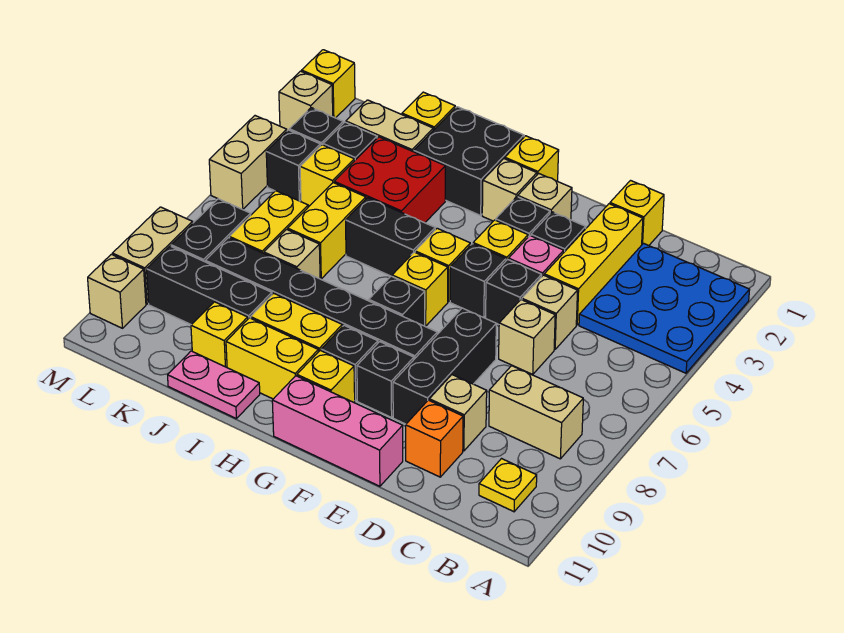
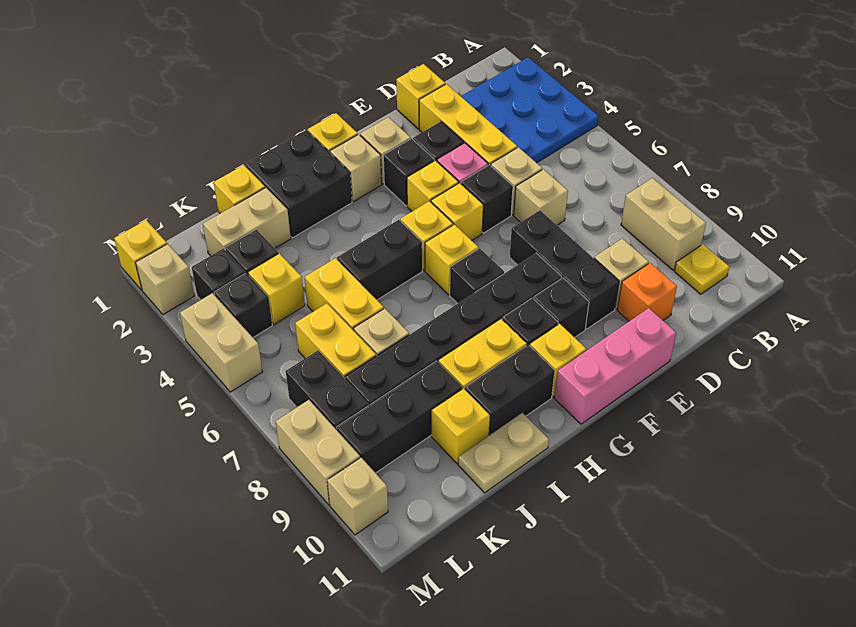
tan brick B8:C8 level 1 -> tan brick B8:B9 level 1
black brick F5 level 1 -> yellow brick F5 level 1
yellow brick H10:I10 level 1 -> black brick H10:I10 level 1
red brick I3:J4 level 1 -> none
pink plate I11:J11 level 1 -> tan plate I11:J11 level 1

